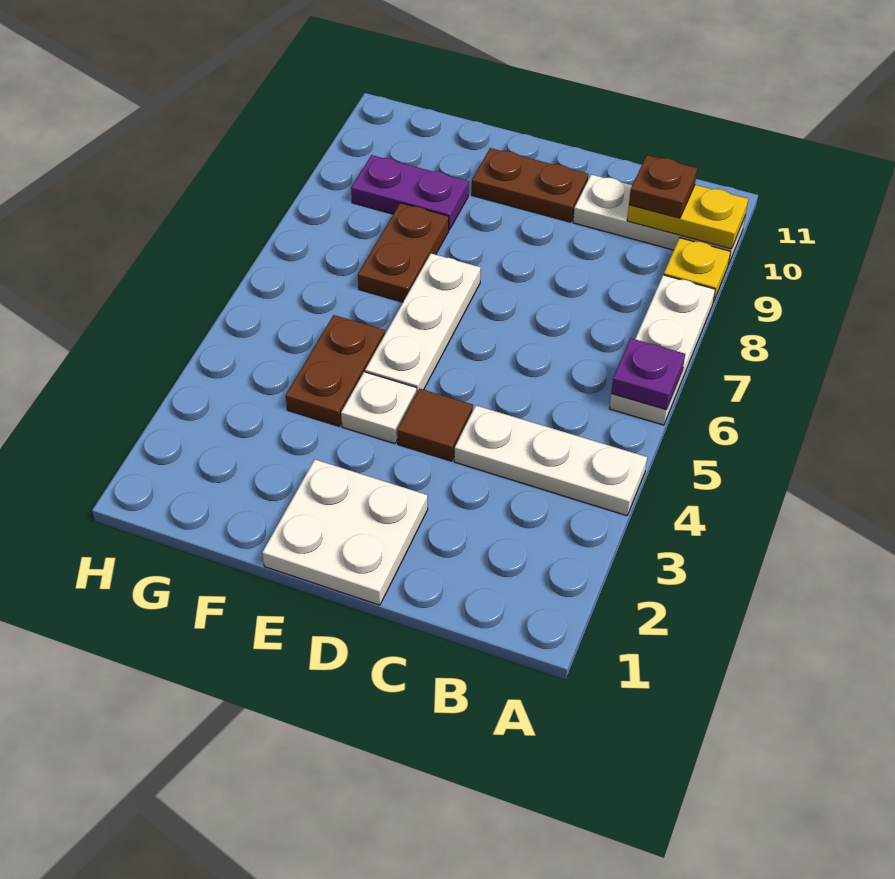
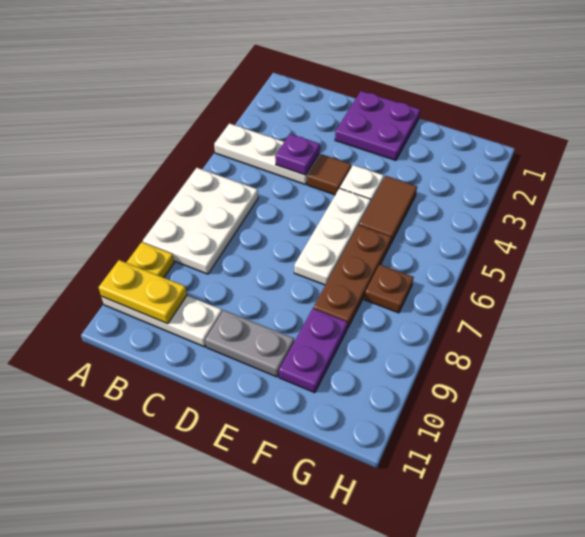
white plate A6:A8 level 1 -> white plate A6:B8 level 1
purple plate A6 level 2 -> purple plate C4 level 2
brown plate B10 level 3 -> brown plate G7 level 1
white plate D1:E2 level 1 -> purple plate D1:E2 level 1
brown plate D10:E10 level 1 -> grey plate D10:E10 level 1
brown plate F4:F5 level 1 -> brown tile F4:F5 level 1
brown plate F7:F8 level 1 -> brown plate F6:F8 level 1
purple plate F9:G9 level 1 -> purple plate F9:F10 level 1

